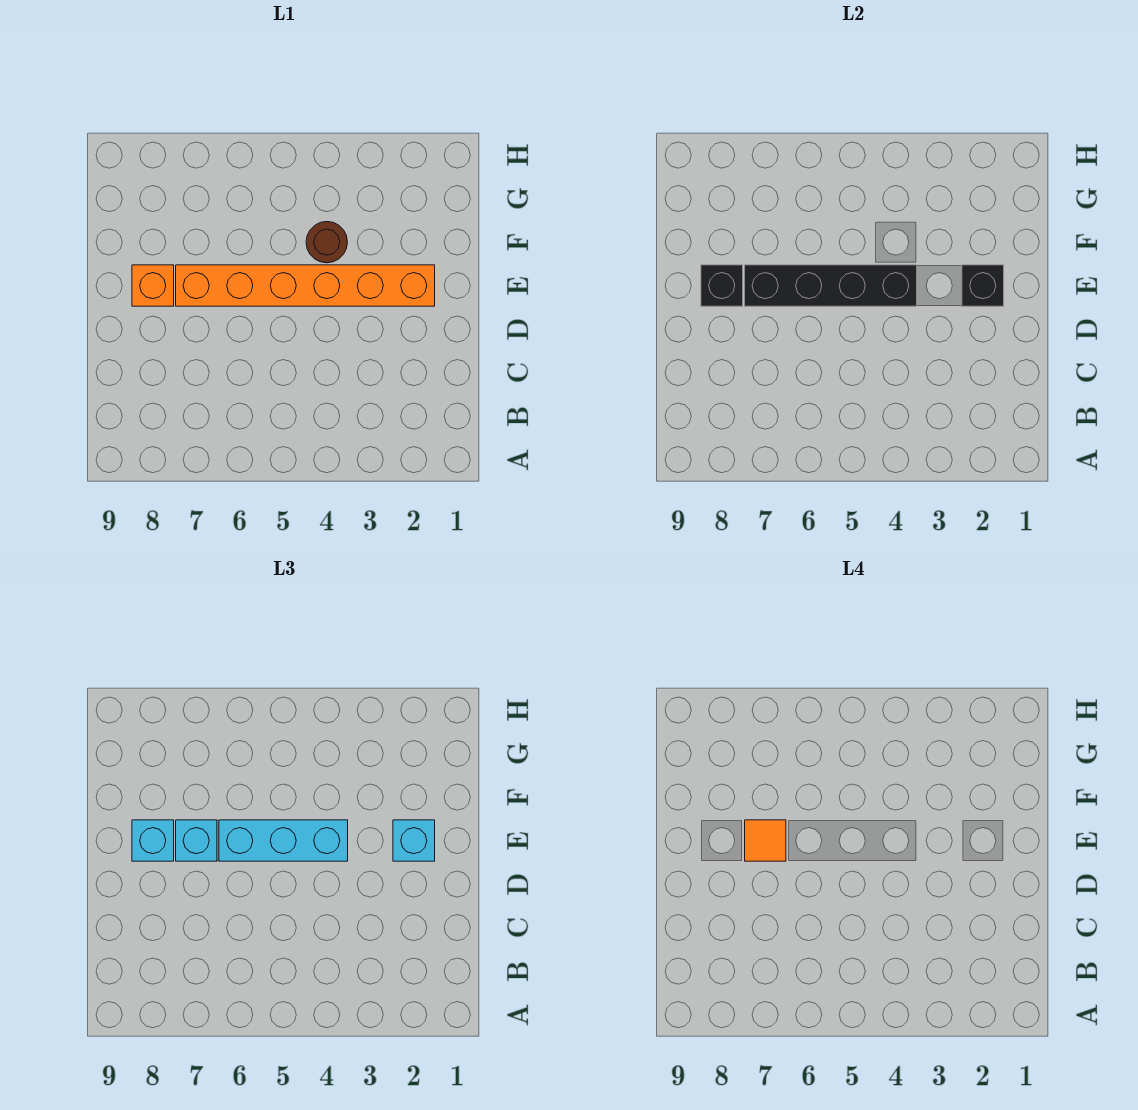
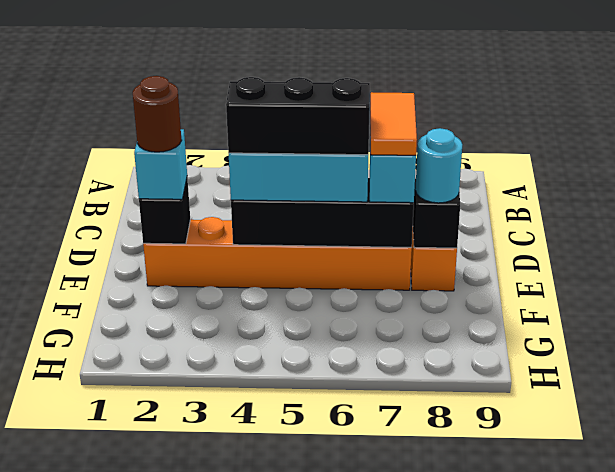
none -> black brick E4:E6 level 4
orange tile E7 level 4 -> orange tile D7:E7 level 4
cyan brick E8 level 3 -> cyan round brick E8 level 3
brown round brick F4 level 1 -> brown round brick E2 level 4

